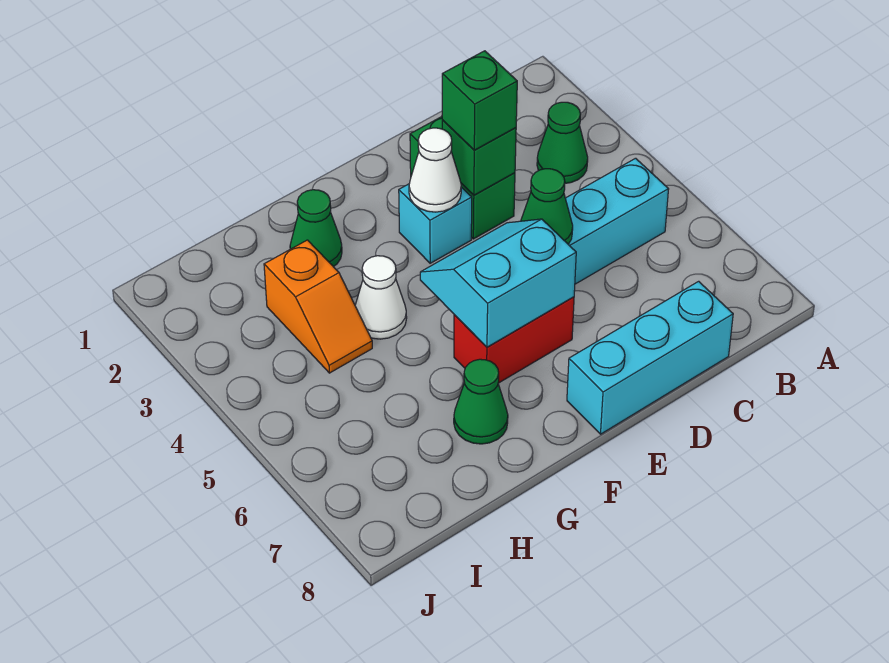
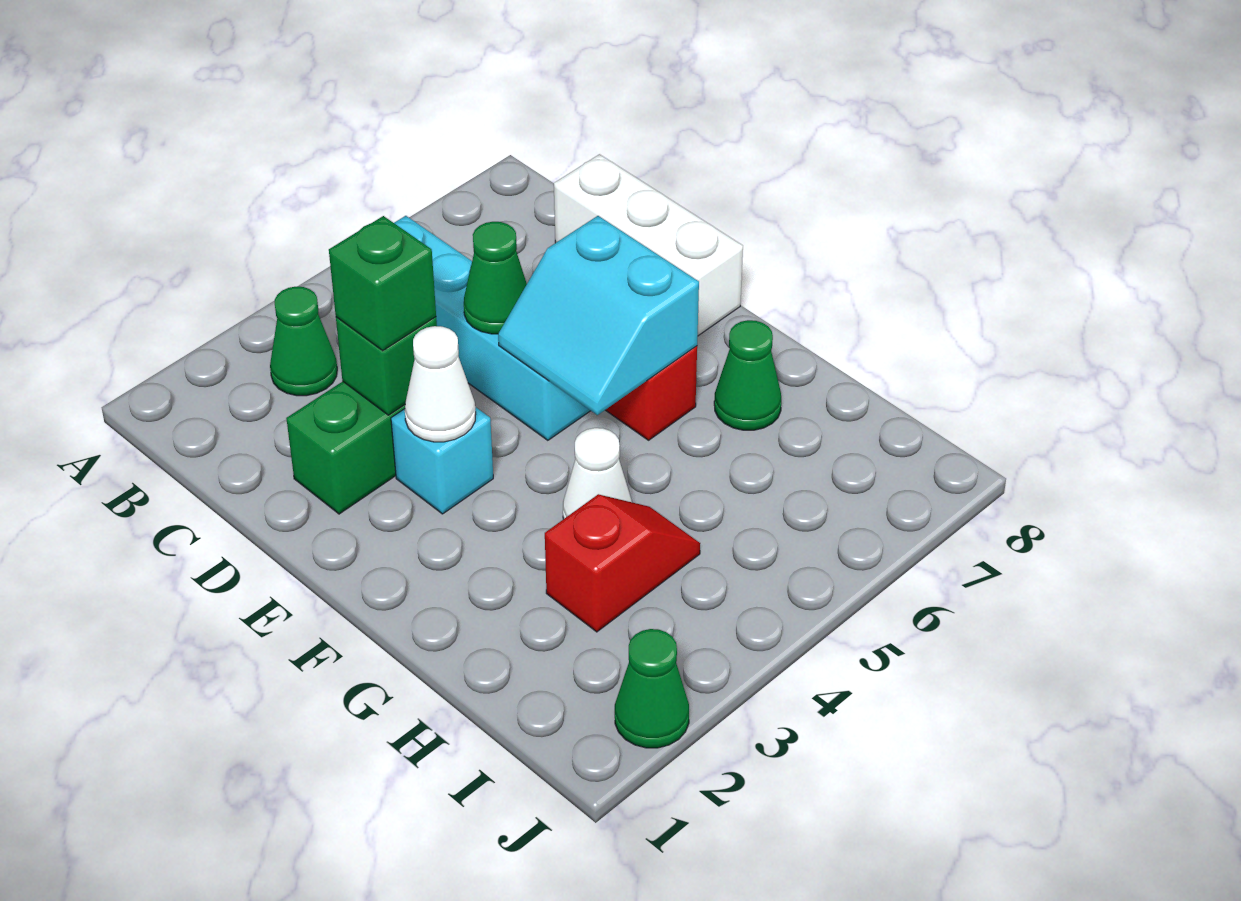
cyan brick C8:E8 level 1 -> white brick C8:E8 level 1
green cone G2 level 1 -> green cone J2 level 1
orange slope H3:H4 level 1 top 3 -> red slope H3:H4 level 1 top 3

